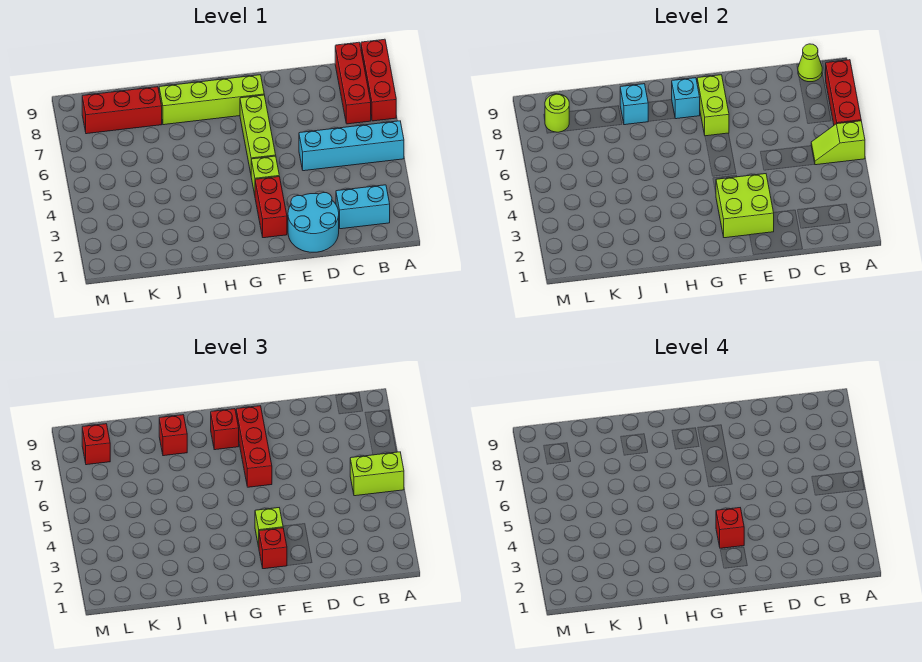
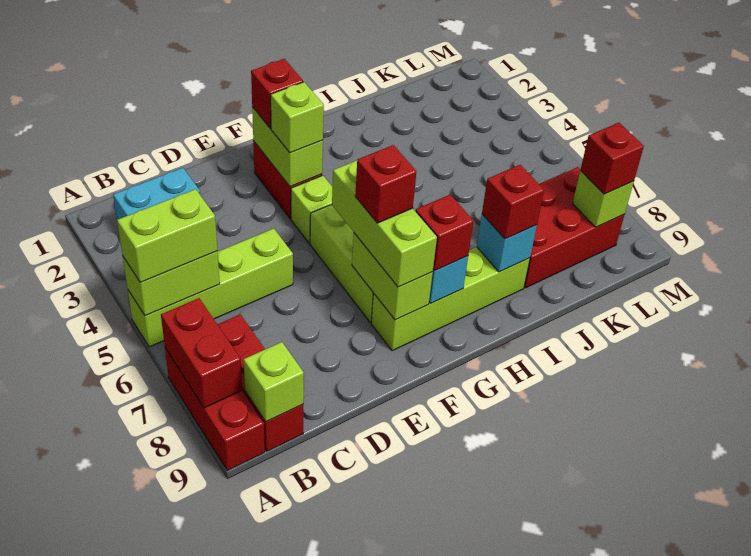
cyan brick A5:D5 level 1 -> lime brick A5:D5 level 1
lime slope A5:B5 level 2 top A -> lime brick A5:B5 level 2
red brick A6:A8 level 2 -> red brick A7:A8 level 2
lime cone B9 level 2 -> lime brick B9 level 2
cyan round brick D1:E2 level 1 -> none
lime brick E2:F3 level 2 -> lime brick F2:F3 level 2
red brick F3 level 4 -> red brick F7 level 4
red brick F6:F8 level 3 -> lime brick F6:F8 level 3
red brick J8:L8 level 1 -> red brick J7:L8 level 1
lime round brick L8 level 2 -> lime brick L8 level 2

